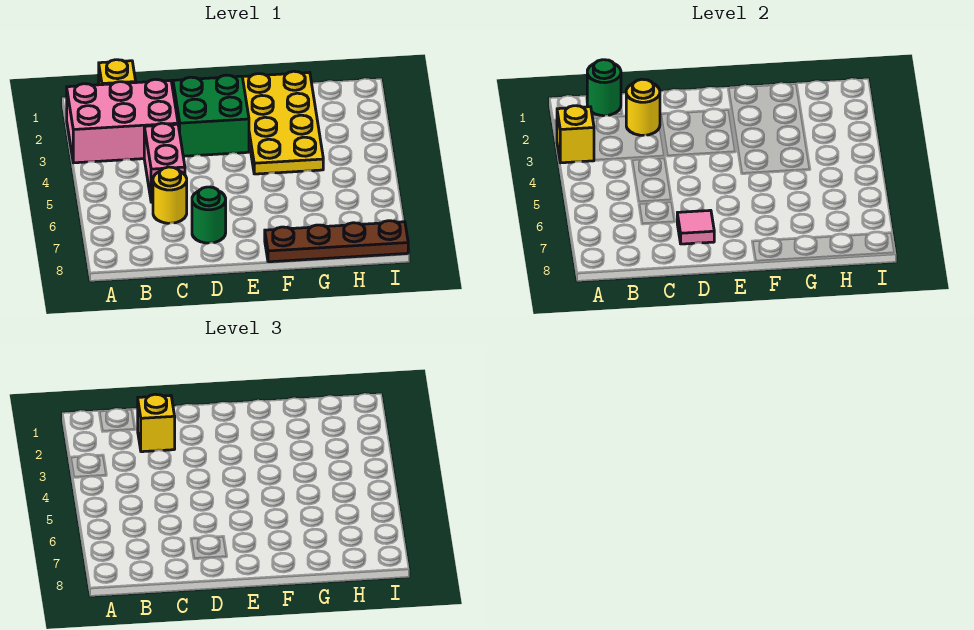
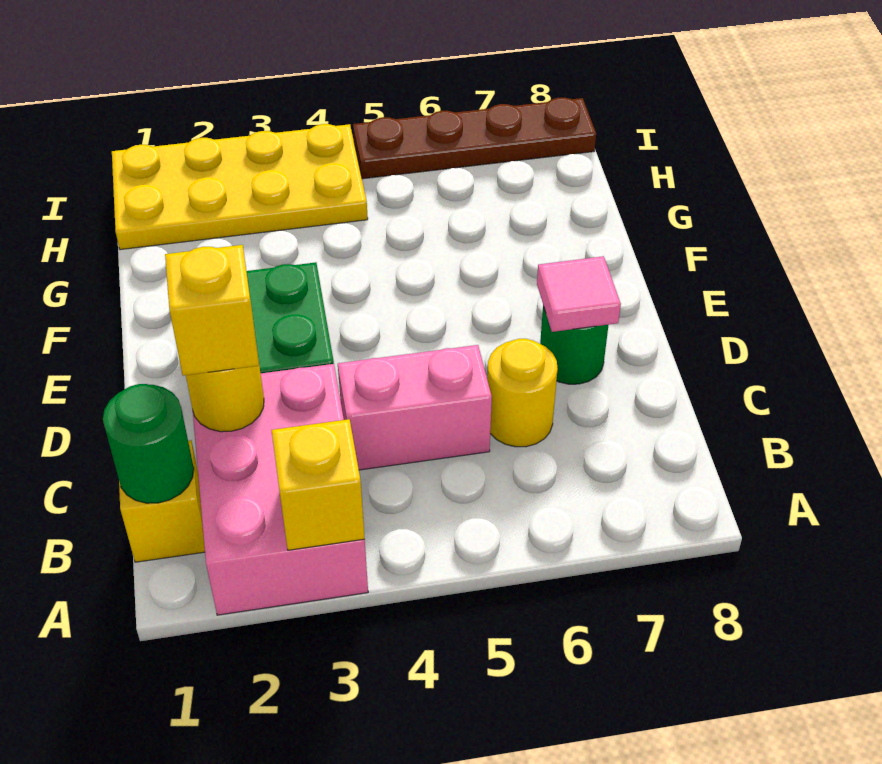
yellow plate F1:G4 level 1 -> yellow plate H1:I4 level 1
brown plate F8:I8 level 1 -> brown plate I5:I8 level 1

